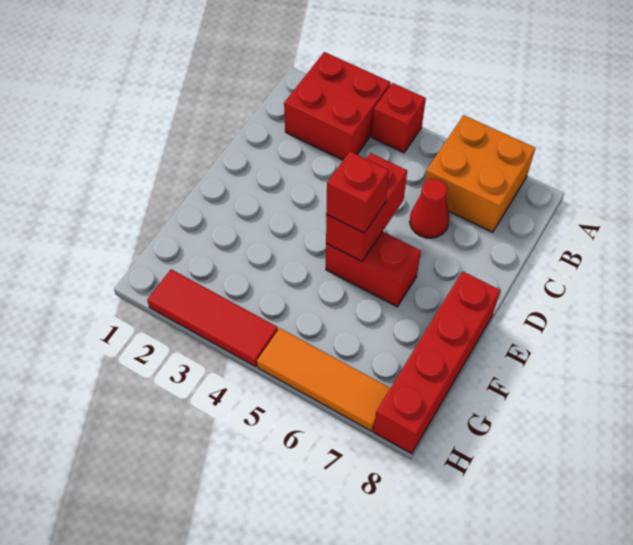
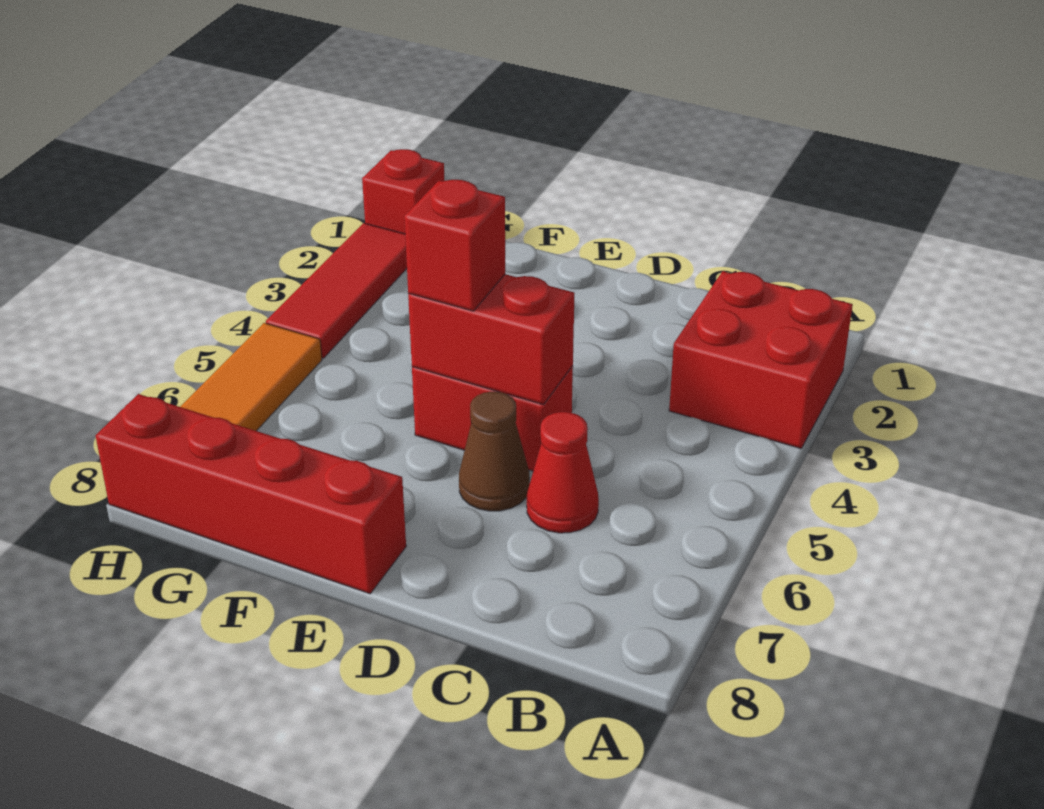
red brick A4 level 1 -> red brick H1 level 1
orange brick A6:B7 level 1 -> none
none -> brown cone D6 level 1
red brick E5:E6 level 1 -> red brick D5:E5 level 1

